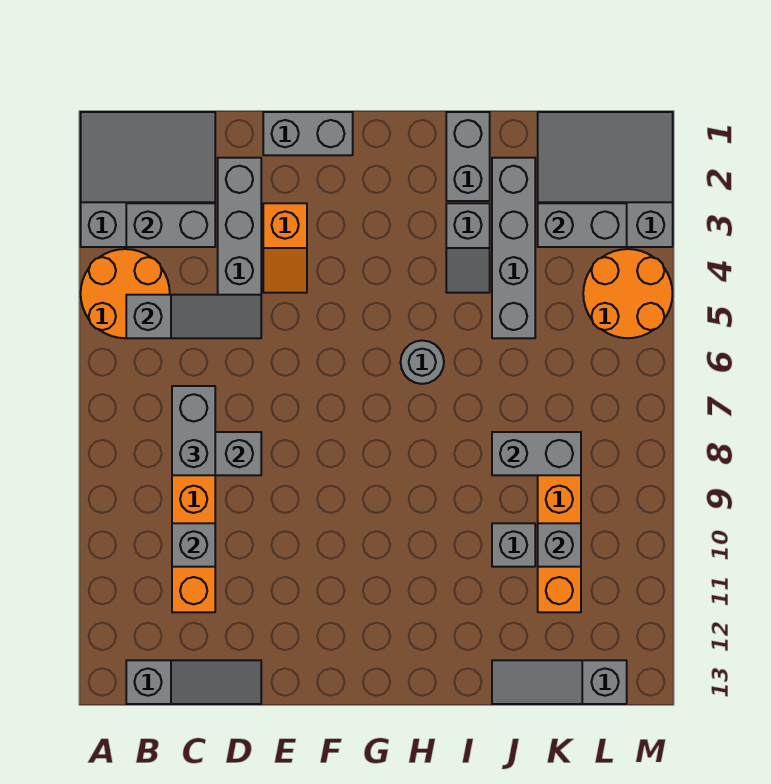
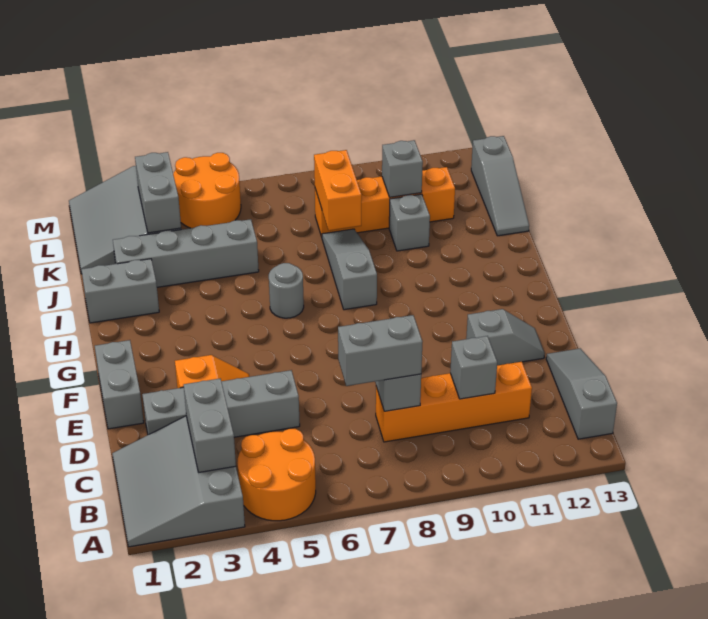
grey slope B5:D5 level 2 top B -> grey slope H8:J8 level 1 top H
grey slope I3:I4 level 1 top 3 -> grey slope E11:E12 level 1 top 11
grey brick J8:K8 level 2 -> orange brick J8:K8 level 2

